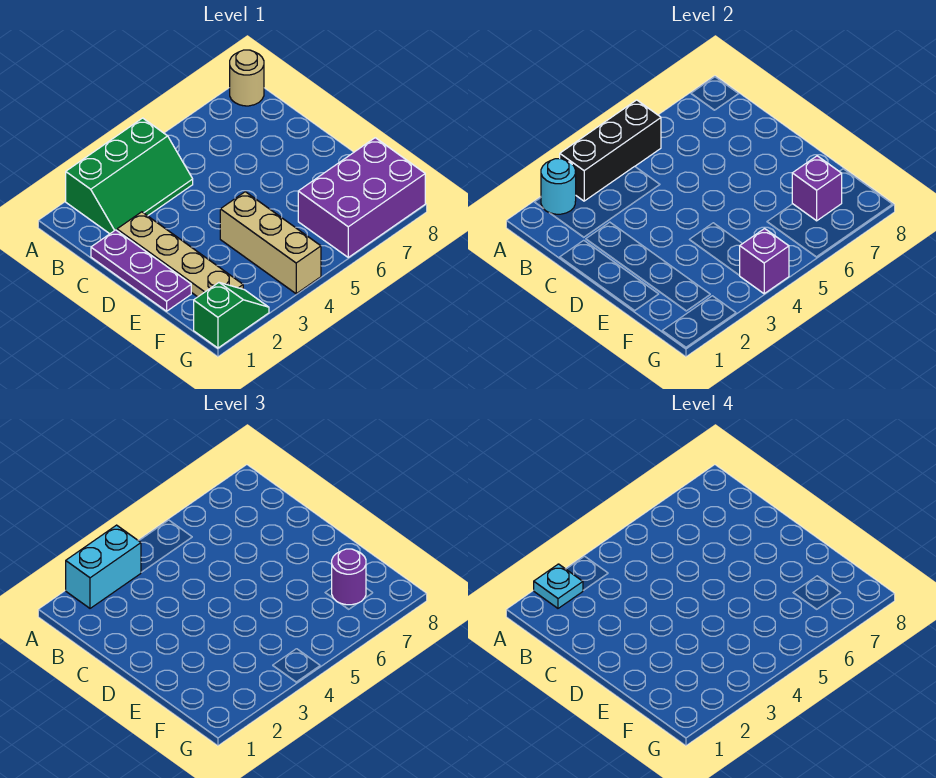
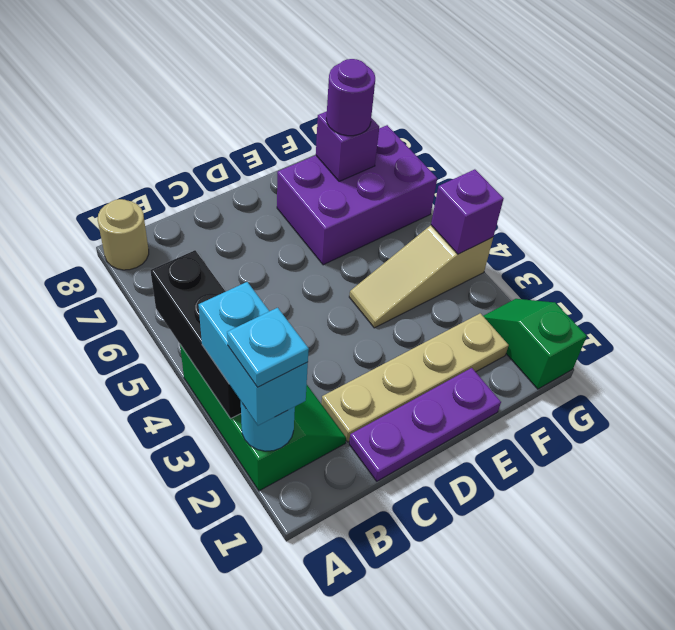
tan brick E4:G4 level 1 -> tan slope E4:G4 level 1 top G
purple brick F6:G8 level 1 -> purple brick E6:G7 level 1

